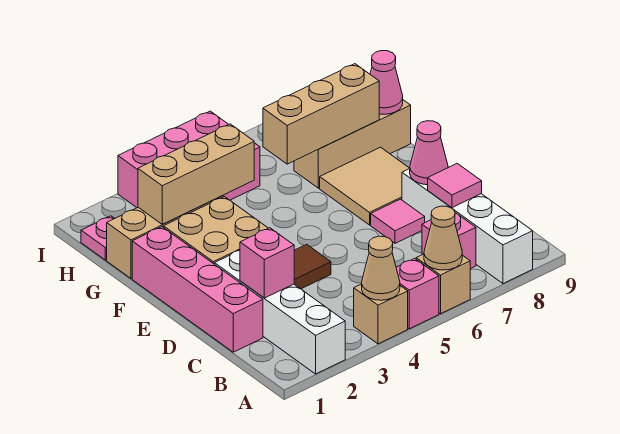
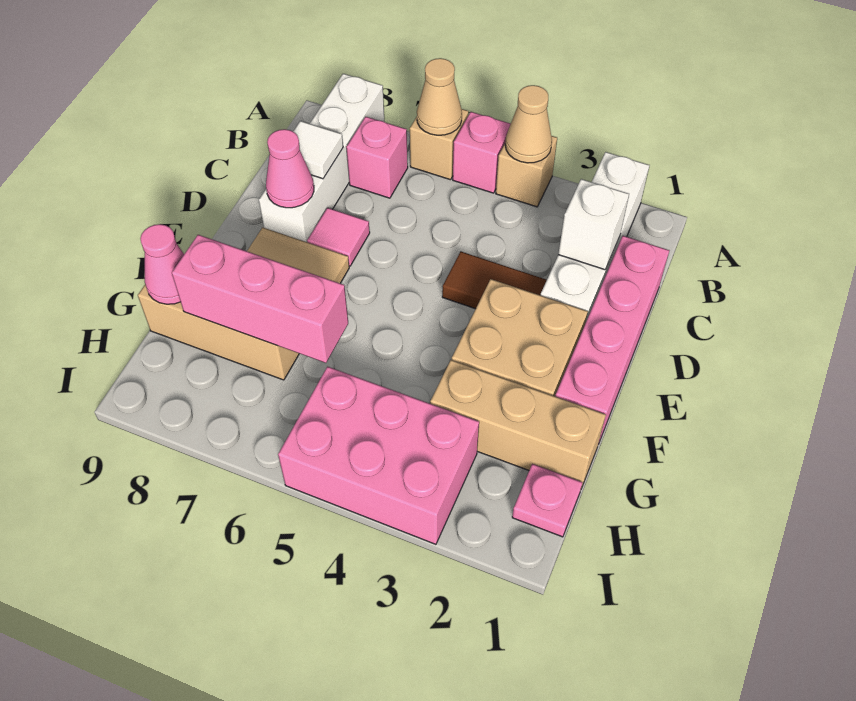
pink brick C2 level 2 -> white brick C2 level 2
pink tile C8 level 2 -> white tile C8 level 2
tan brick G2:G4 level 2 -> none
tan brick G6:G8 level 2 -> pink brick G6:G8 level 2

